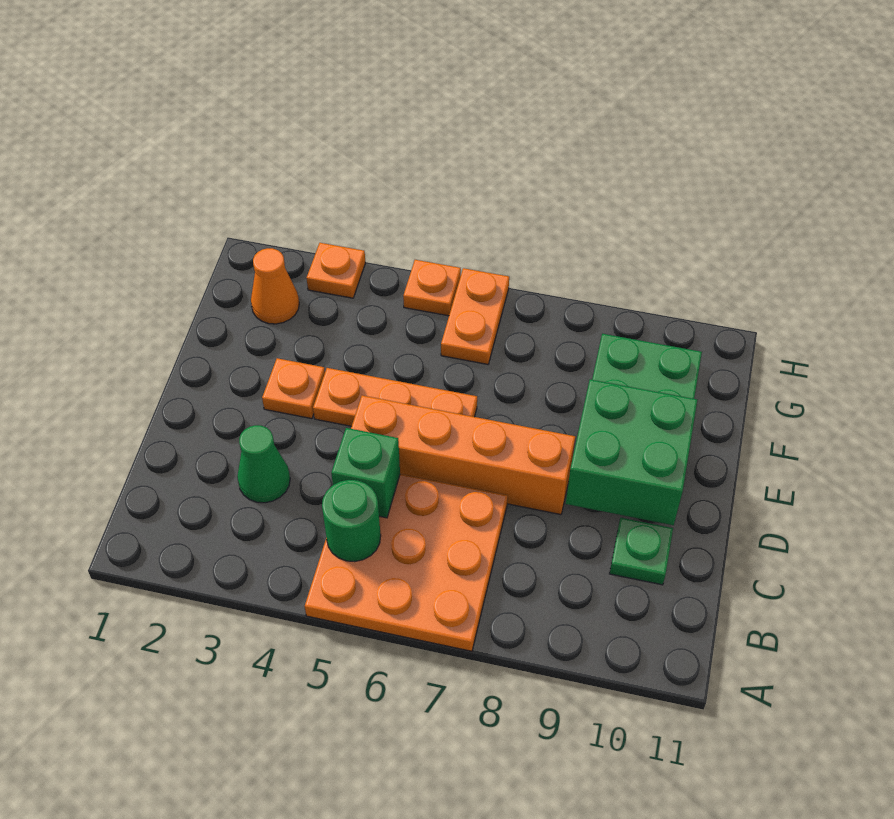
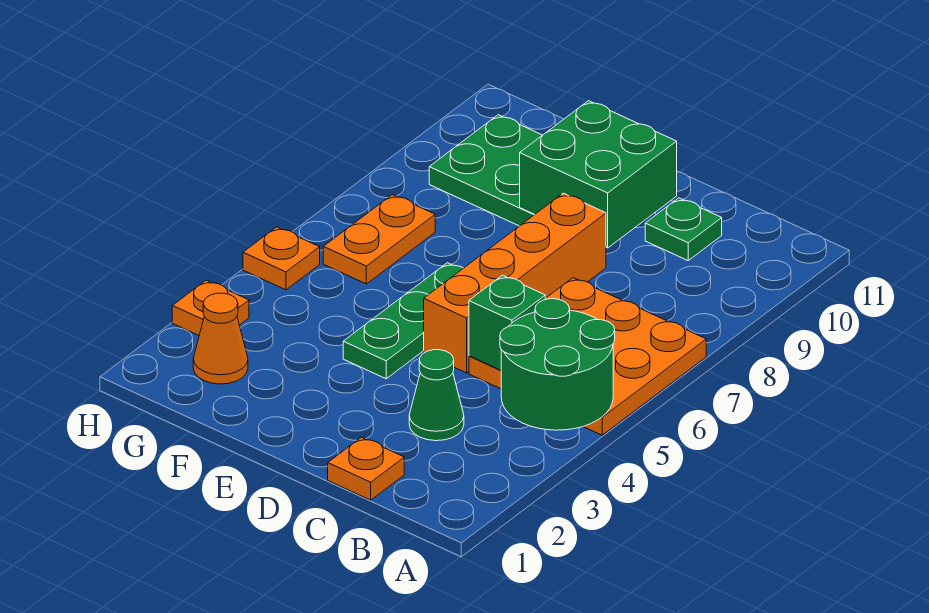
green round brick B5 level 2 -> green round brick A4:B5 level 2
orange plate E3 level 1 -> orange plate C1 level 1
orange plate E4:E6 level 1 -> green plate E4:E6 level 1
orange plate G6:H6 level 1 -> orange plate G6:G7 level 1

